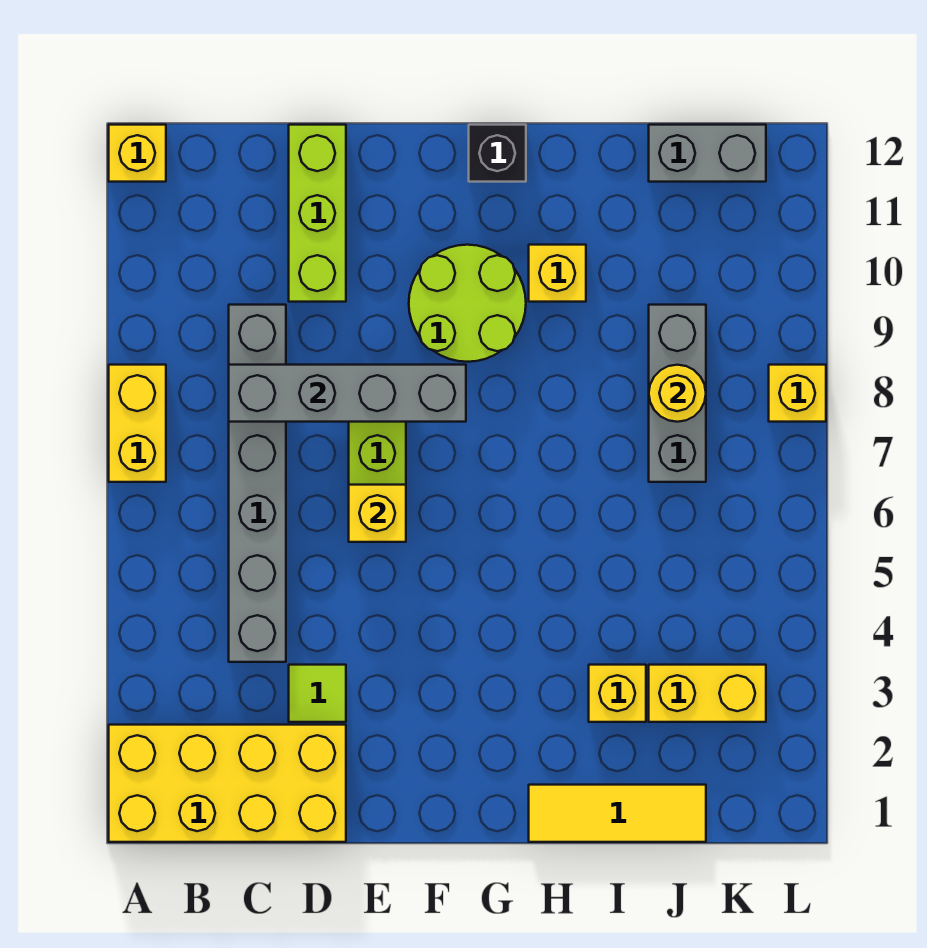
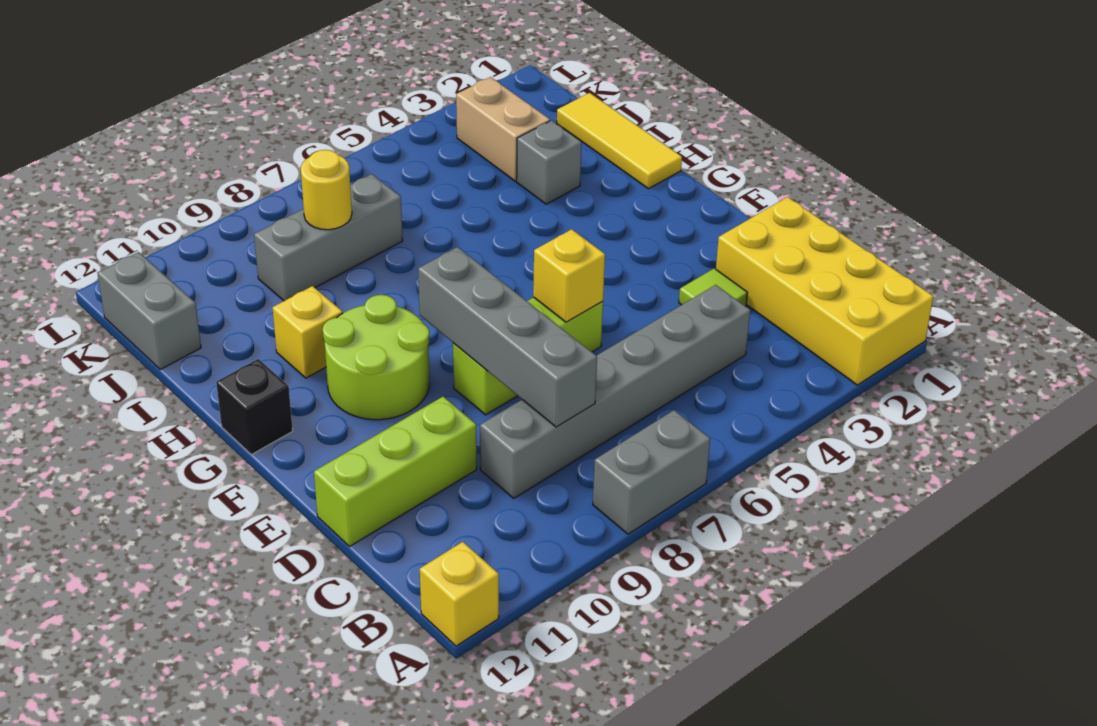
yellow brick A7:A8 level 1 -> grey brick A7:A8 level 1
yellow brick I3 level 1 -> grey brick I3 level 1
yellow brick J3:K3 level 1 -> tan brick J3:K3 level 1
yellow brick L8 level 1 -> none

